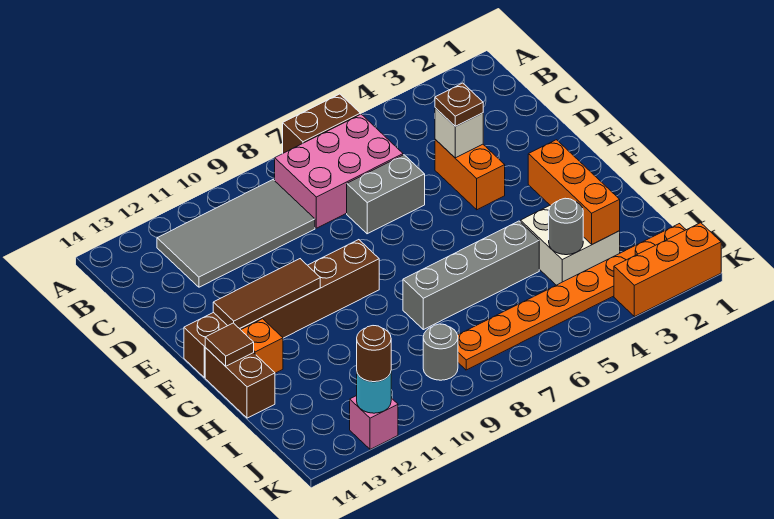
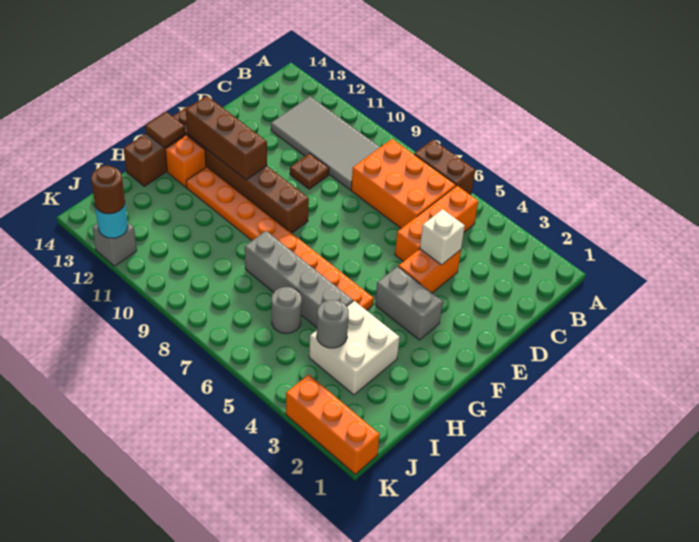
pink brick B6:C8 level 1 -> orange brick B6:C8 level 1
brown plate D4 level 3 -> brown plate D10 level 1
grey brick D6:D7 level 1 -> grey brick F3:F4 level 1
brown tile F11:F13 level 2 -> brown brick F11:F13 level 2
orange brick G3:I3 level 2 -> orange brick B5:D5 level 1
orange plate J1:J8 level 1 -> orange plate G5:G12 level 1
grey round brick J9 level 1 -> grey round brick I6 level 1
pink brick K12 level 1 -> grey brick K12 level 1

